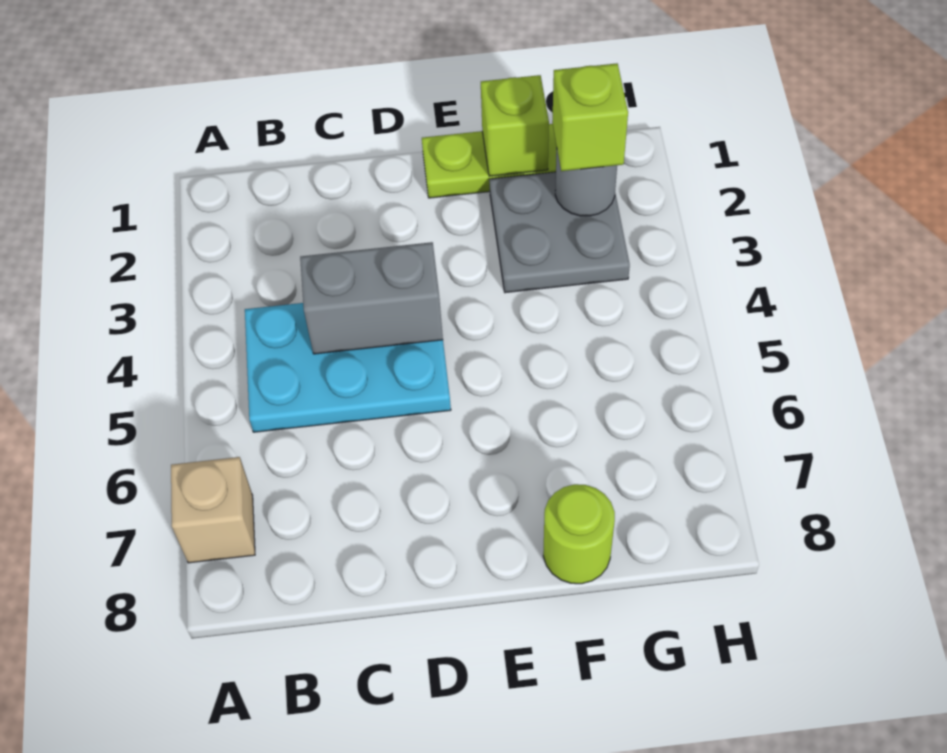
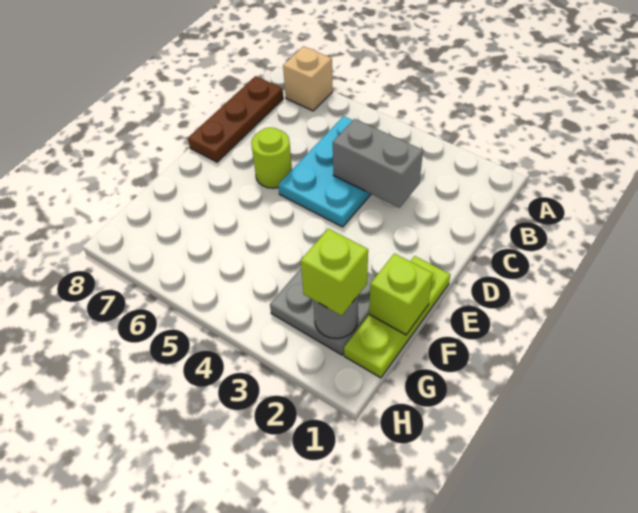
none -> brown plate B8:D8 level 1
grey brick C4:D4 level 2 -> grey brick C3:C4 level 2
lime round brick F8 level 1 -> lime round brick D6 level 1

